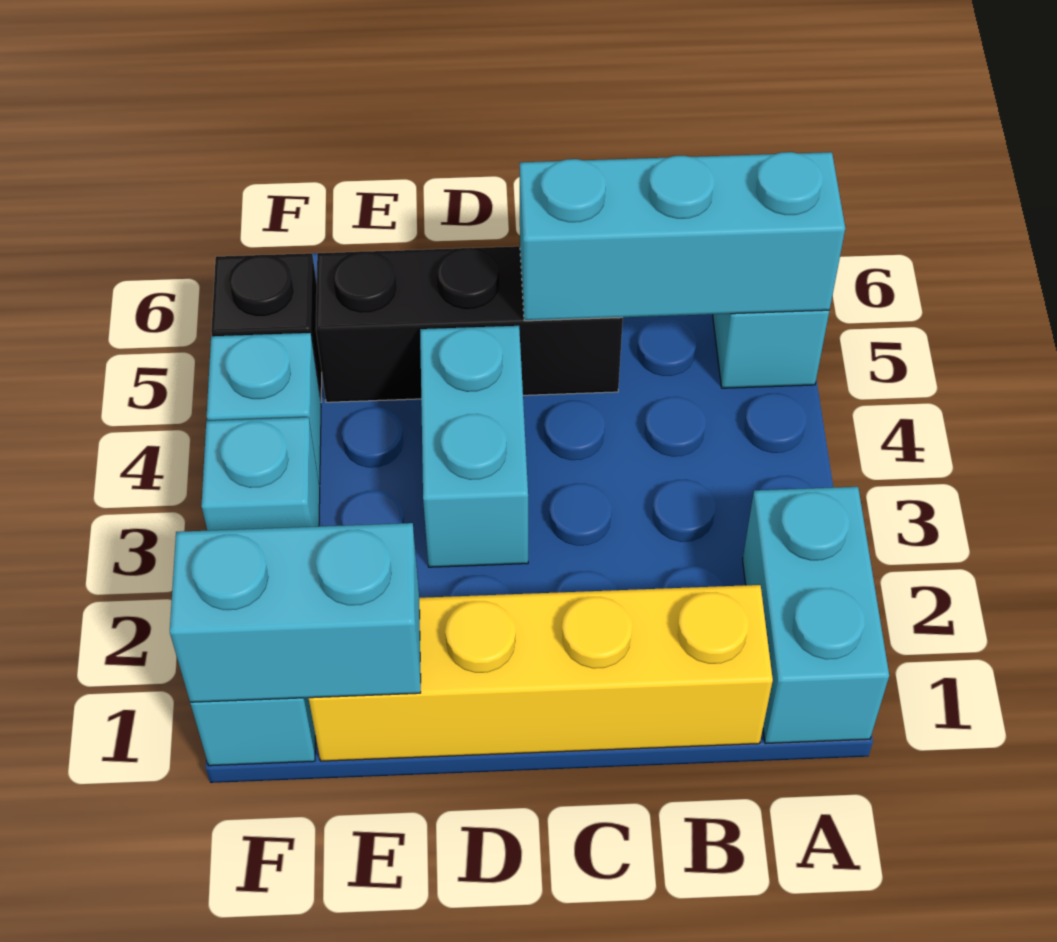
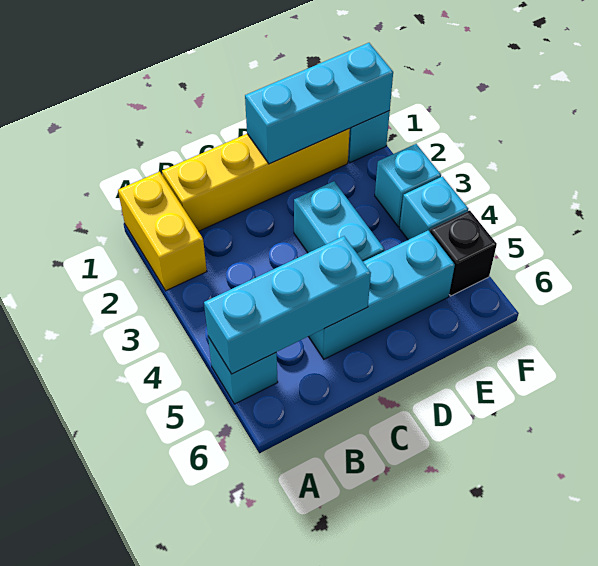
cyan brick A1:A2 level 1 -> yellow brick A1:A2 level 1
black brick C5:E5 level 1 -> cyan brick C5:E5 level 1
cyan brick E1:F1 level 2 -> cyan brick D1:F1 level 2

